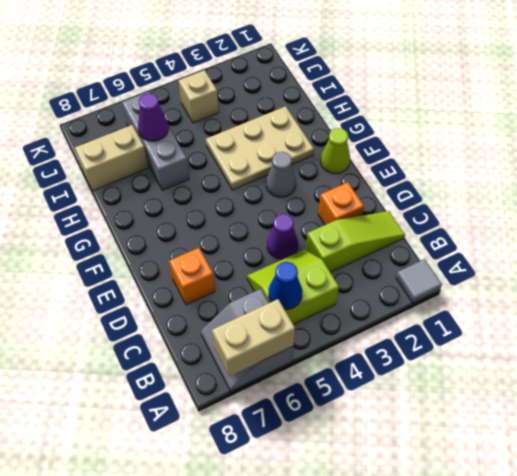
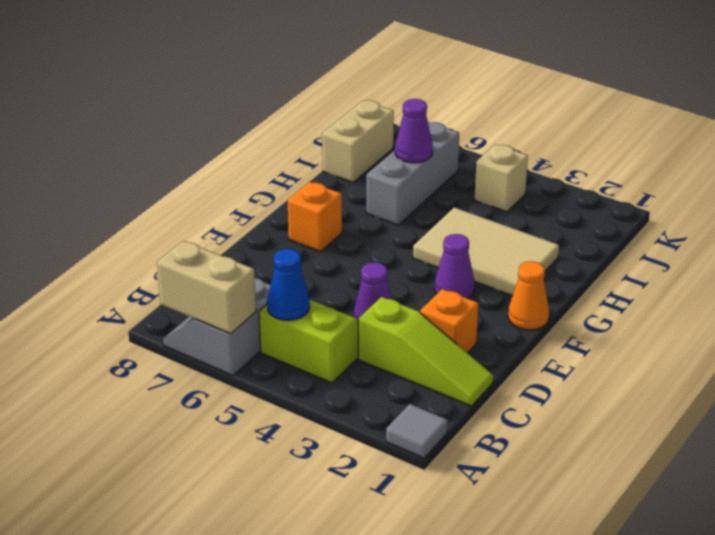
orange brick D7 level 1 -> orange brick F7 level 1
lime cone F1 level 1 -> orange cone F1 level 1
grey cone F3 level 1 -> purple cone F3 level 1
tan plate G2:H4 level 1 -> tan tile G2:H4 level 1
tan brick I7:I8 level 1 -> tan brick I8:J8 level 1

